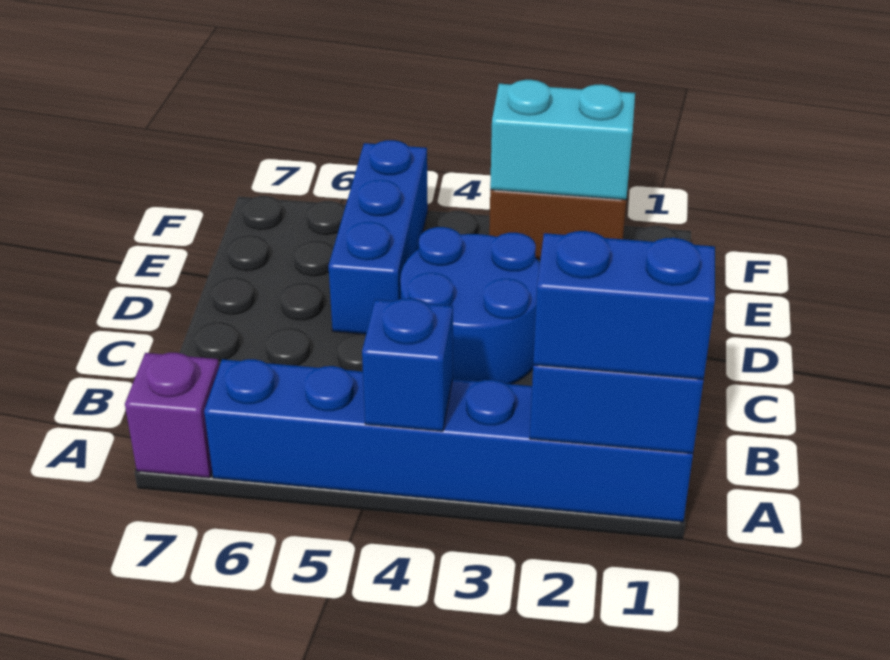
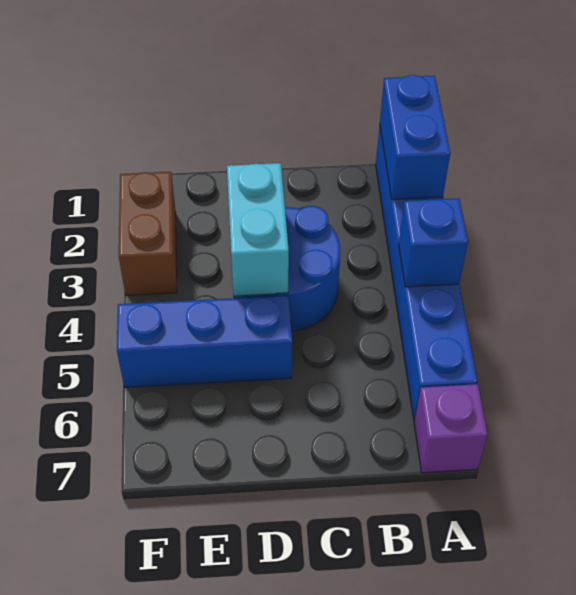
blue brick A1:A2 level 3 -> none
cyan brick F2:F3 level 2 -> cyan brick D3:D4 level 2

